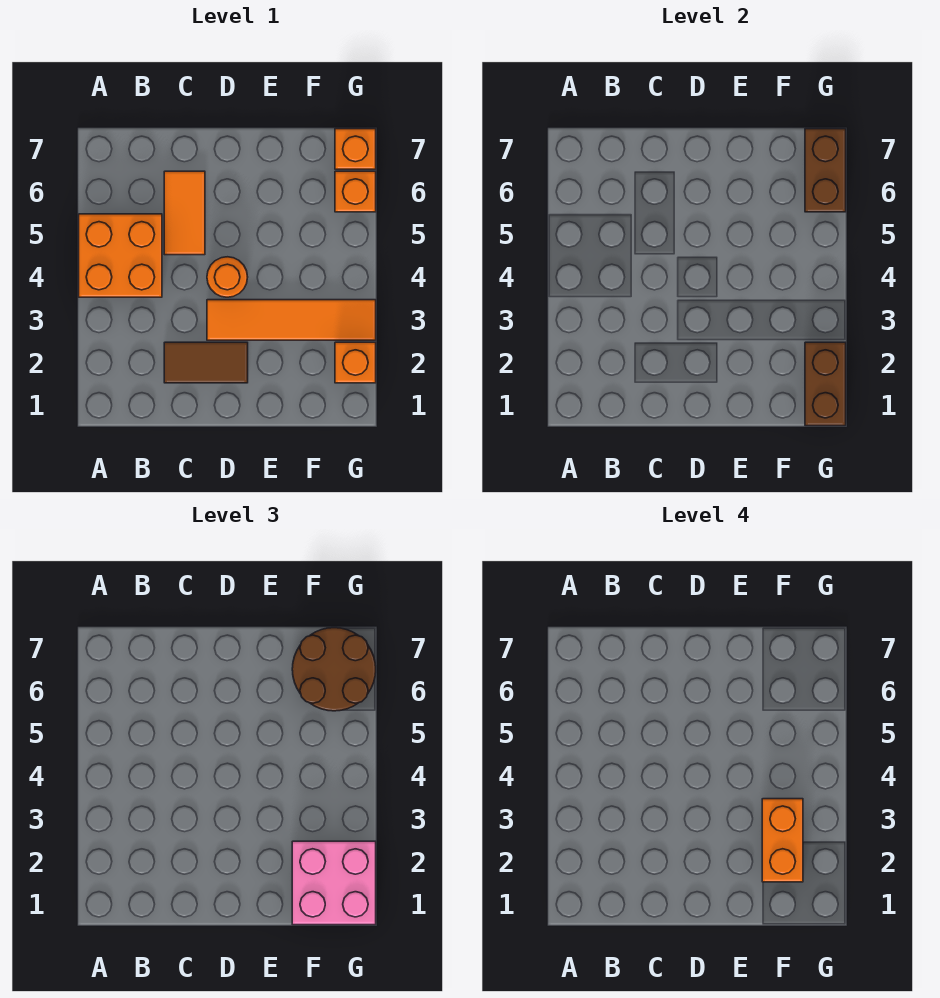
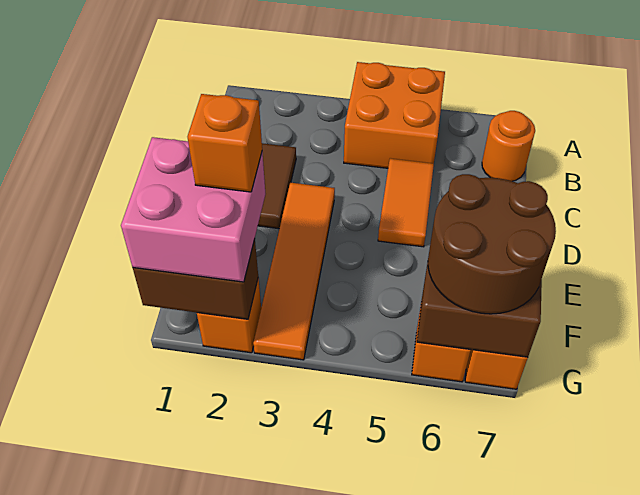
orange tile C5:C6 level 1 -> orange tile C5:D5 level 1
orange round brick D4 level 1 -> orange round brick B7 level 1
orange brick F2:F3 level 4 -> orange brick F2 level 4

